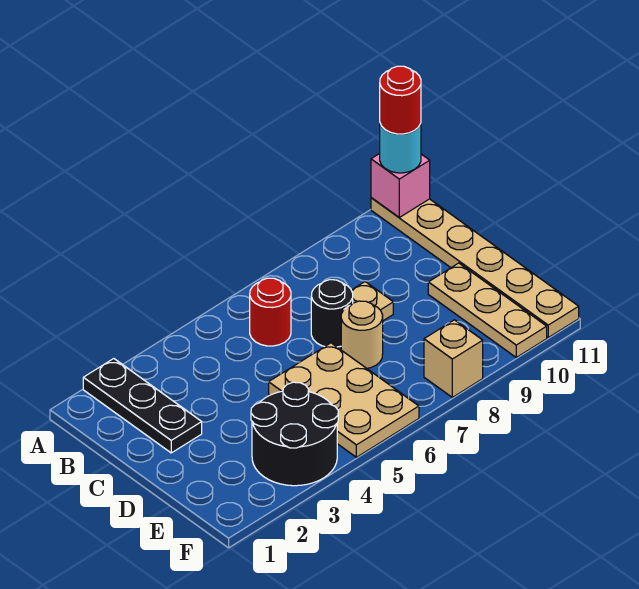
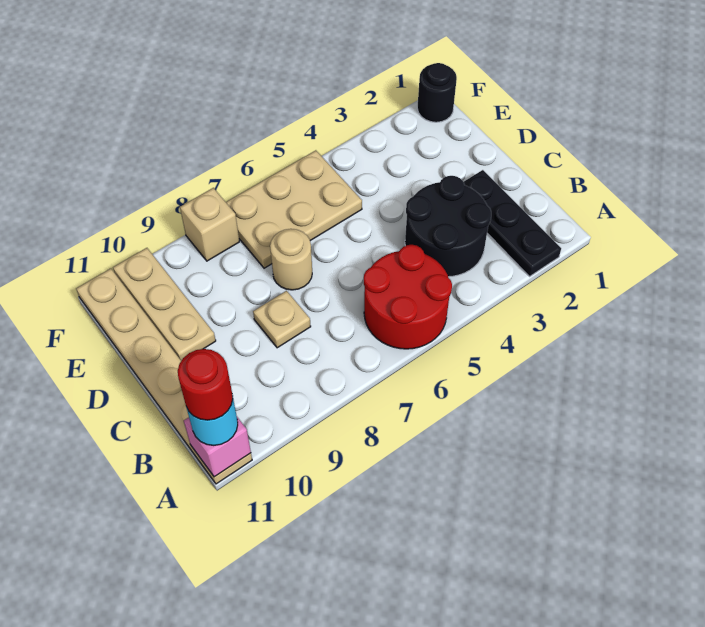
red round brick B6 level 1 -> red round brick A5:B6 level 1
black round brick C7 level 1 -> black round brick F1 level 1
tan plate D5:F6 level 1 -> tan plate E5:F7 level 1
black round brick E3:F4 level 1 -> black round brick B3:C4 level 1

